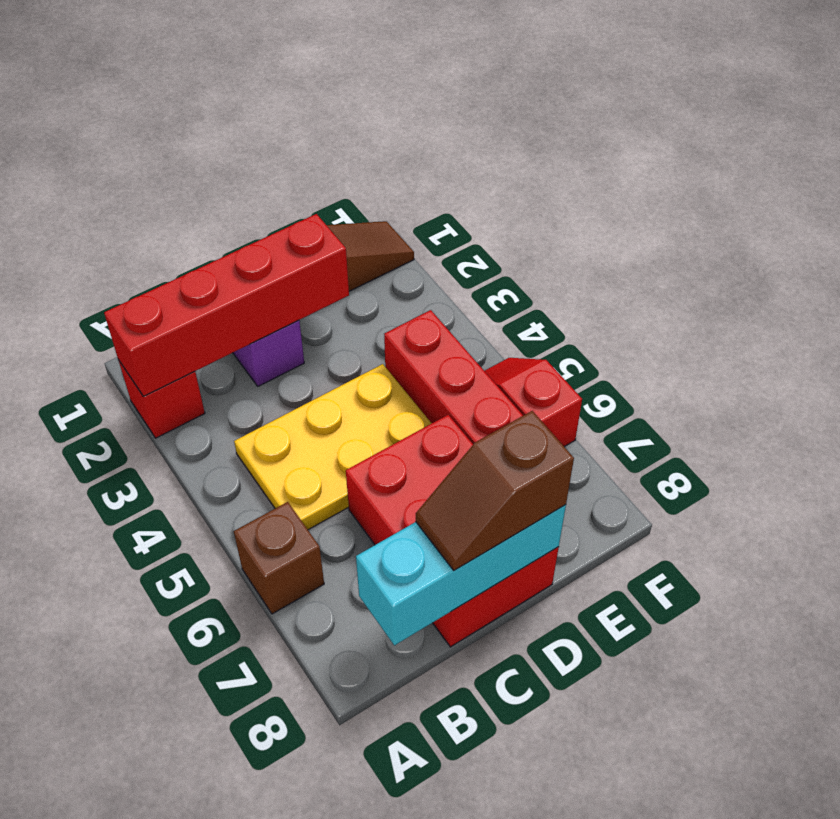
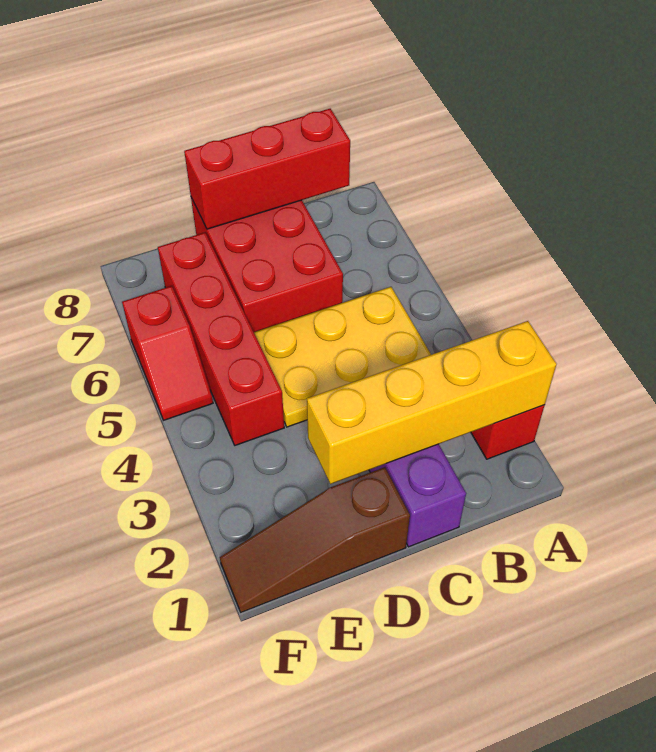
red brick A2:D2 level 2 -> yellow brick A2:D2 level 2
brown brick A6 level 1 -> none
cyan brick B8:D8 level 2 -> red brick B8:D8 level 2
brown slope C8:D8 level 3 top D -> none

